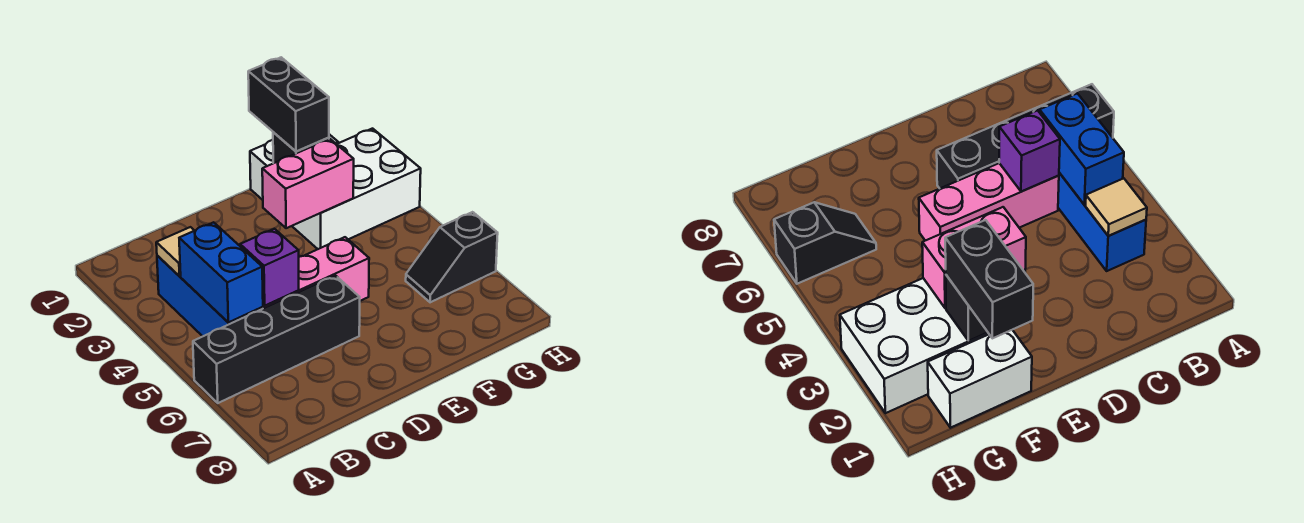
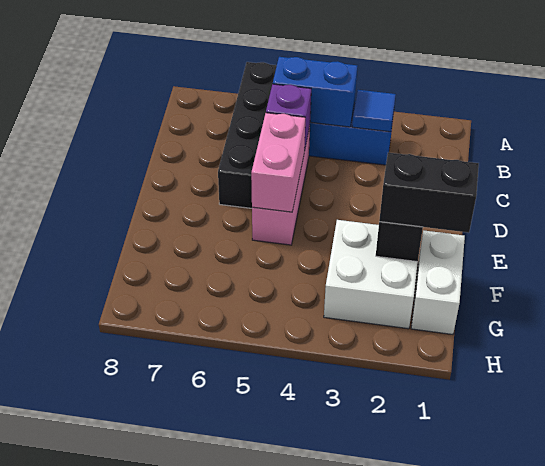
tan tile B3 level 2 -> blue tile B3 level 2
pink brick E3:F3 level 2 -> pink brick D5:E5 level 2
white brick F2:H3 level 1 -> white brick F2:G3 level 1
black slope G6:H6 level 1 top H -> none

